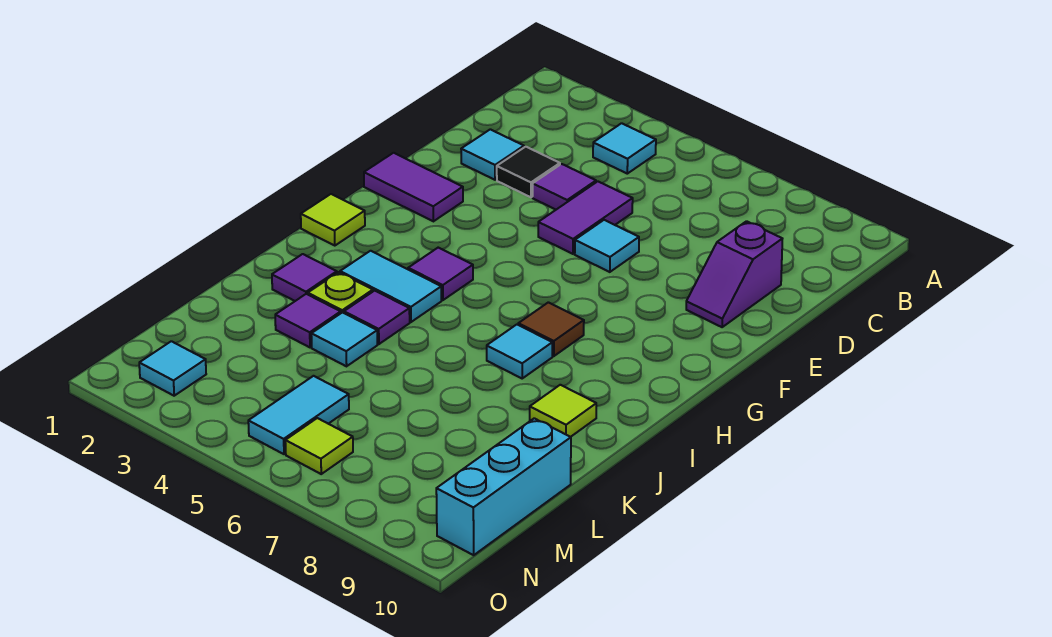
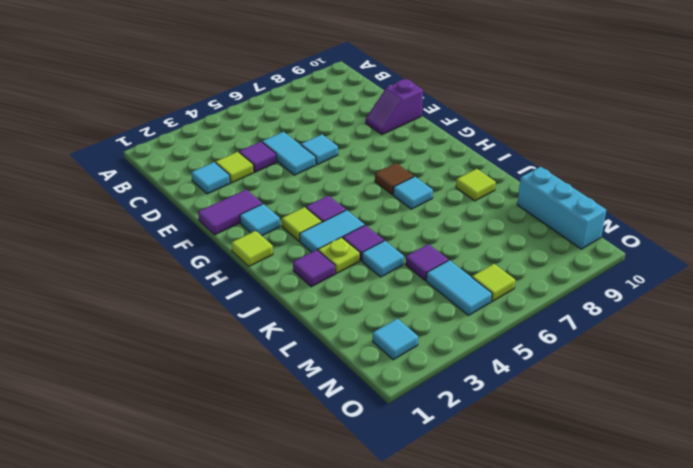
cyan tile B4 level 1 -> cyan tile G2 level 1
black tile D3 level 1 -> lime tile D3 level 1
purple tile D5:E5 level 1 -> cyan tile D5:E5 level 1
purple slope D9:E9 level 1 top D -> purple slope E9:E10 level 1 top 10
none -> lime tile H3 level 1
purple tile K3 level 1 -> purple tile L5 level 1

